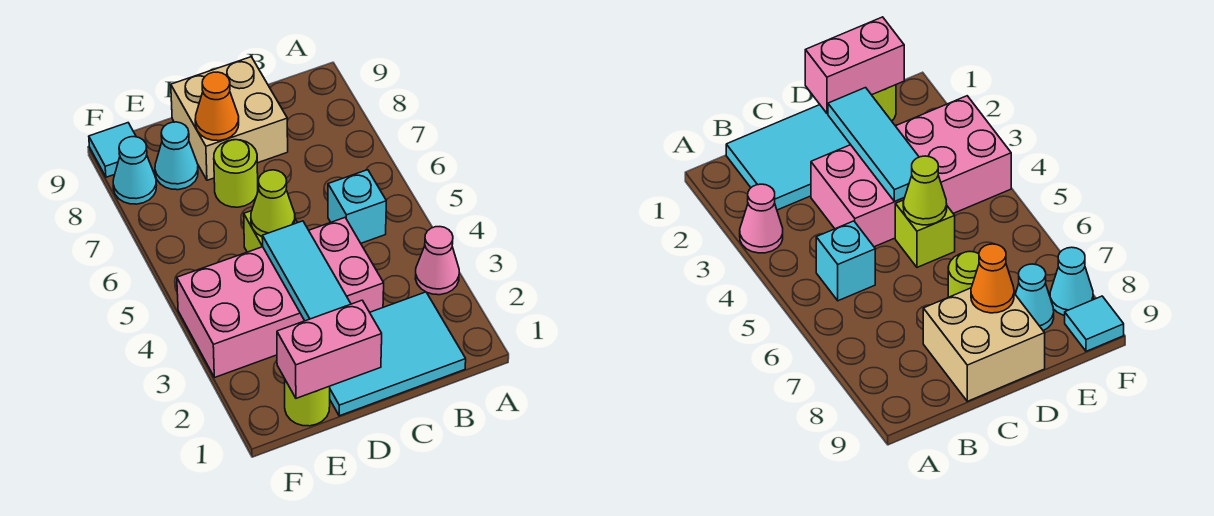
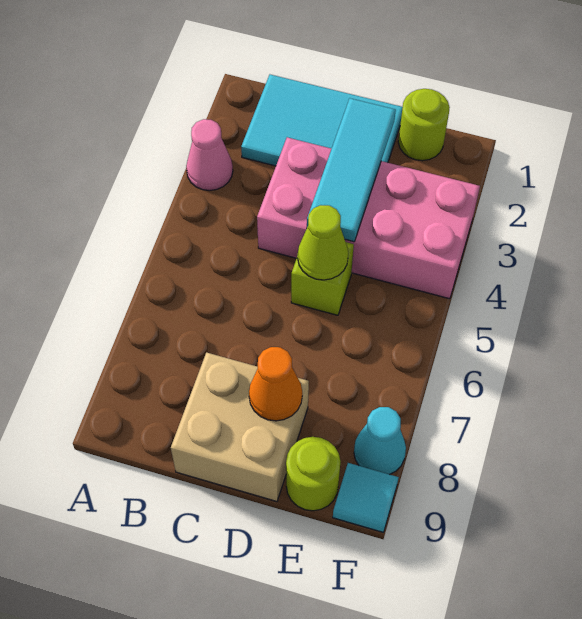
cyan brick B5 level 1 -> none
pink brick D1:E1 level 2 -> none
lime round brick D7 level 1 -> lime round brick E9 level 1
cyan cone E8 level 1 -> none

